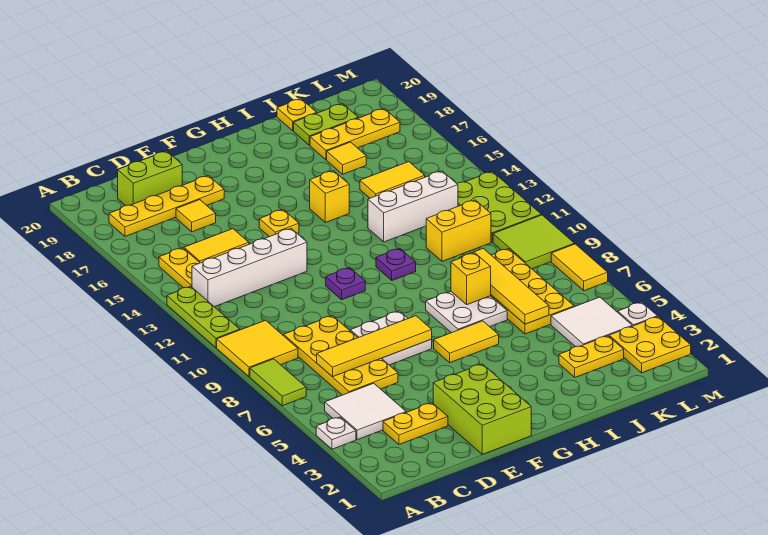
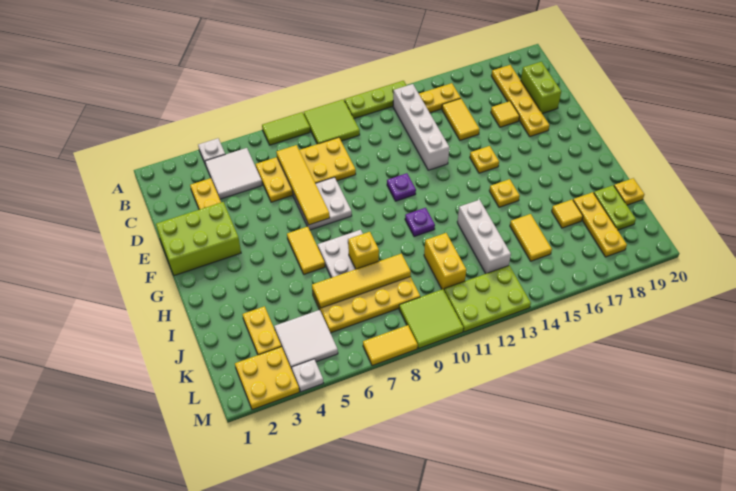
yellow tile A9:B10 level 1 -> lime tile A9:B10 level 1
yellow brick H15 level 1 -> yellow plate H15 level 1

